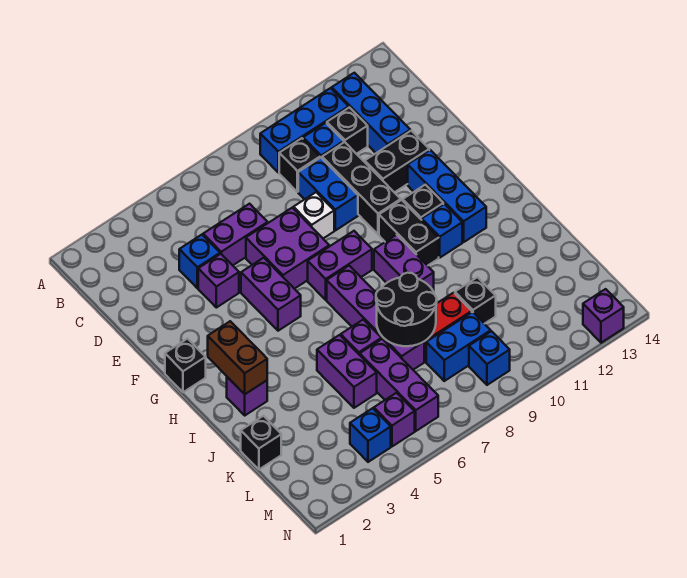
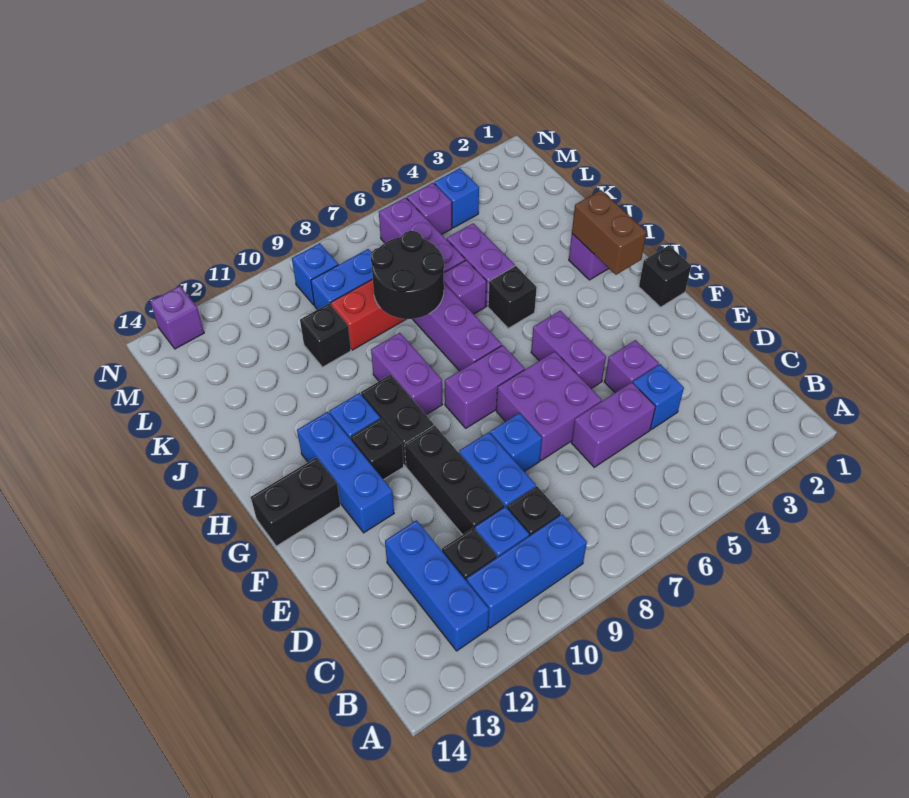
white brick E8 level 1 -> blue brick E8 level 1
black brick E11:E12 level 1 -> black brick G13:G14 level 1
black brick K1 level 1 -> black brick I5 level 1

